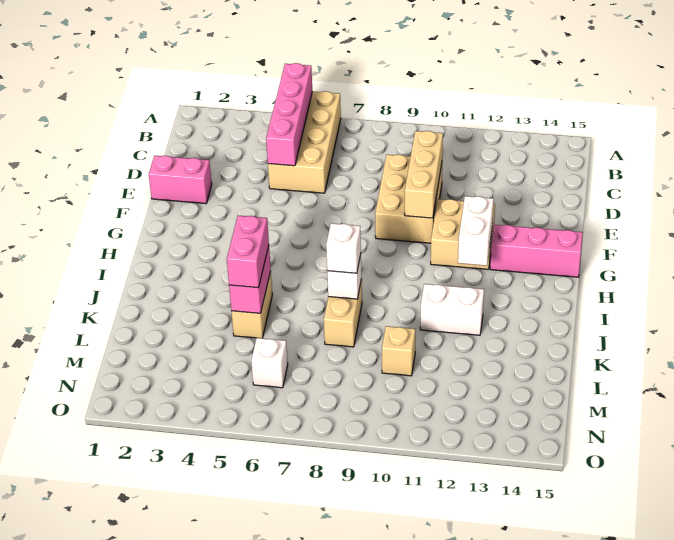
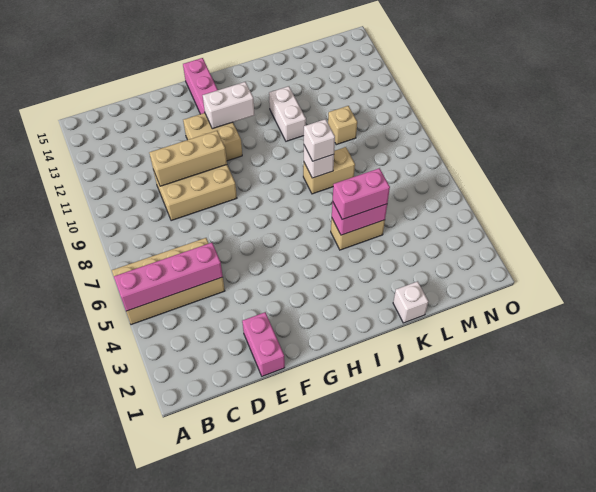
white brick M6 level 1 -> white brick K1 level 1

